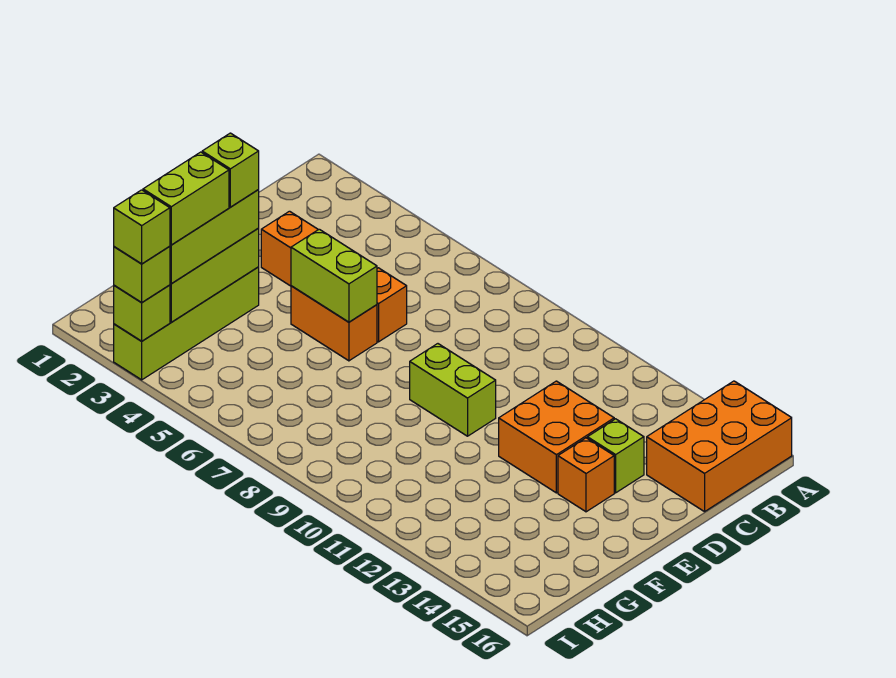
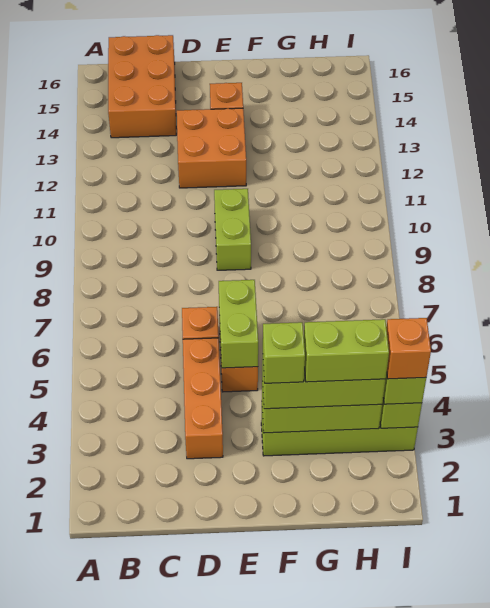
orange brick A15:C16 level 1 -> orange brick B14:C16 level 1
lime brick D14 level 1 -> none
lime brick I3 level 4 -> orange brick I3 level 4

